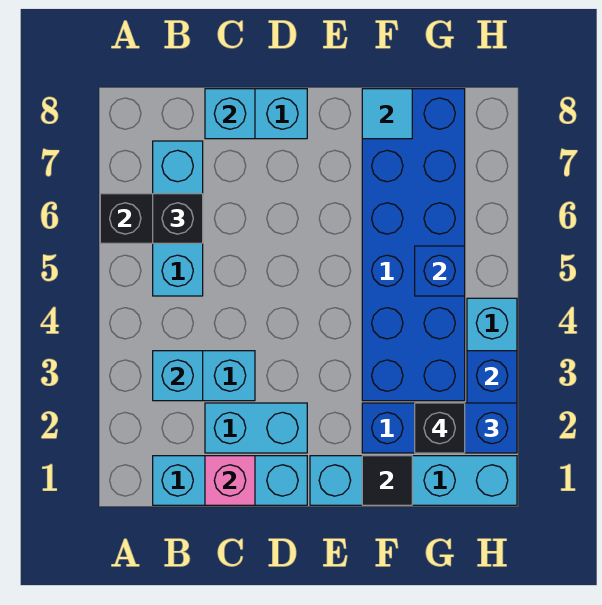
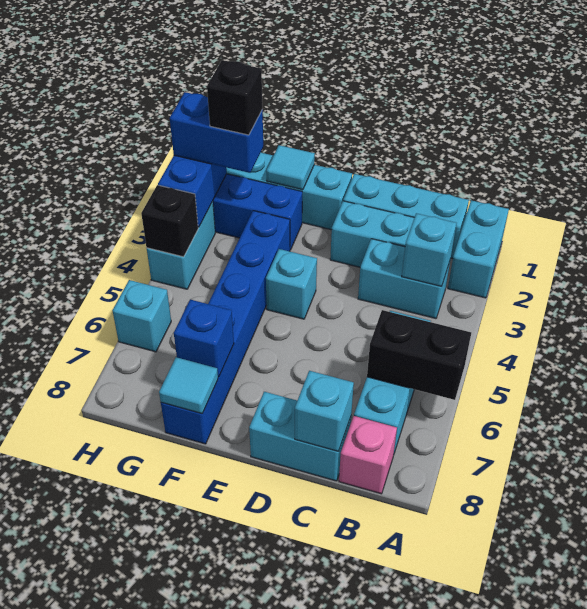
none -> cyan brick A1:A2 level 1
black brick B6 level 3 -> black brick H4 level 2
pink brick C1 level 2 -> pink brick B8 level 1
none -> cyan brick E4 level 1
black tile F1 level 2 -> cyan tile F1 level 2
blue brick F3:G8 level 1 -> blue brick F3:F8 level 1
blue brick G5 level 2 -> blue brick F7 level 2
none -> cyan brick H6 level 1

